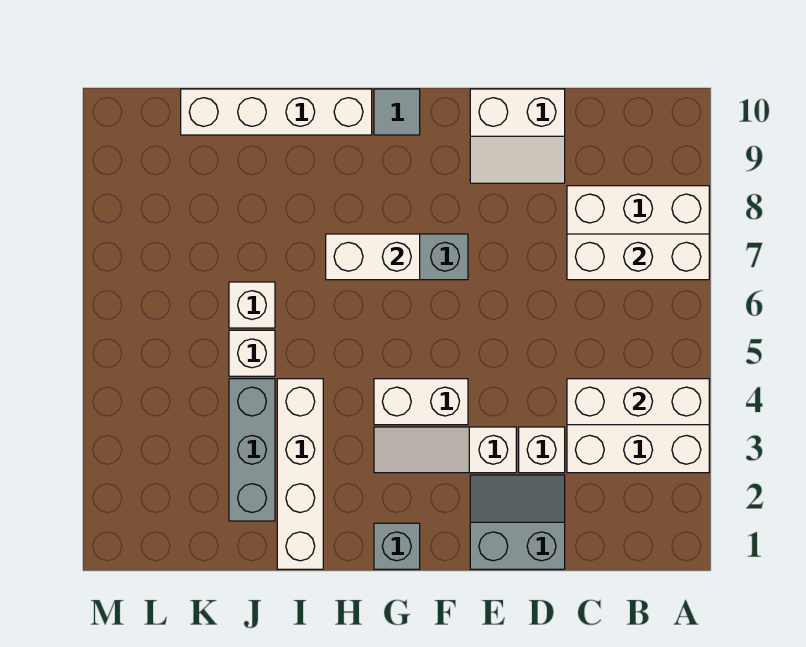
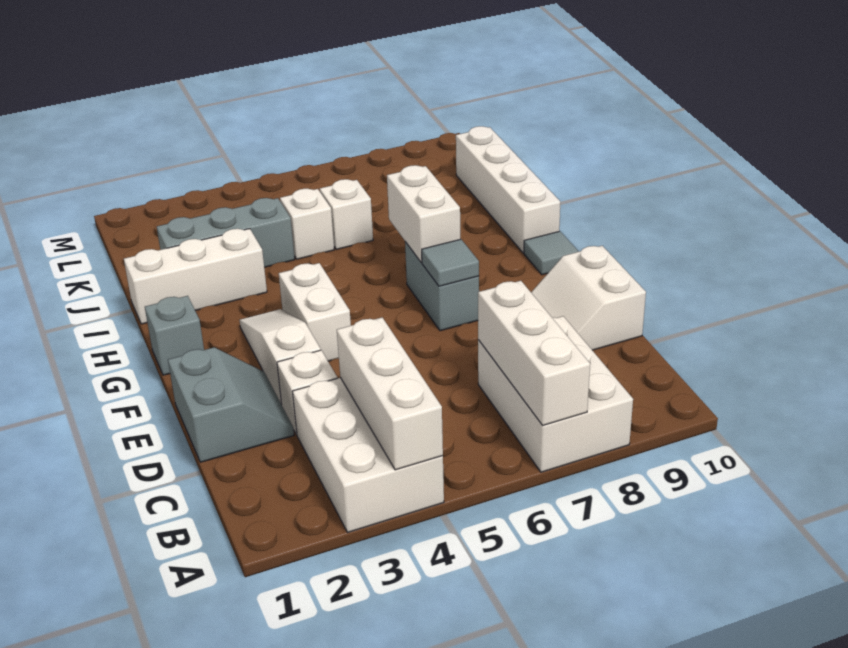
none -> grey tile F7 level 2
white brick I1:I4 level 1 -> white brick I1:I3 level 1

